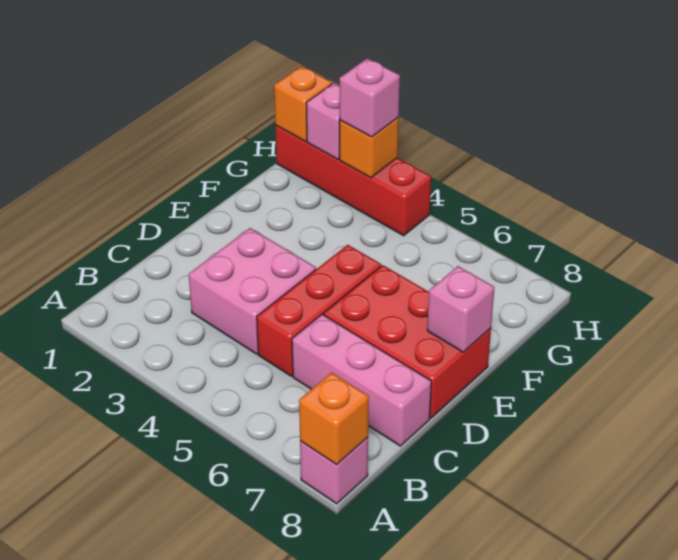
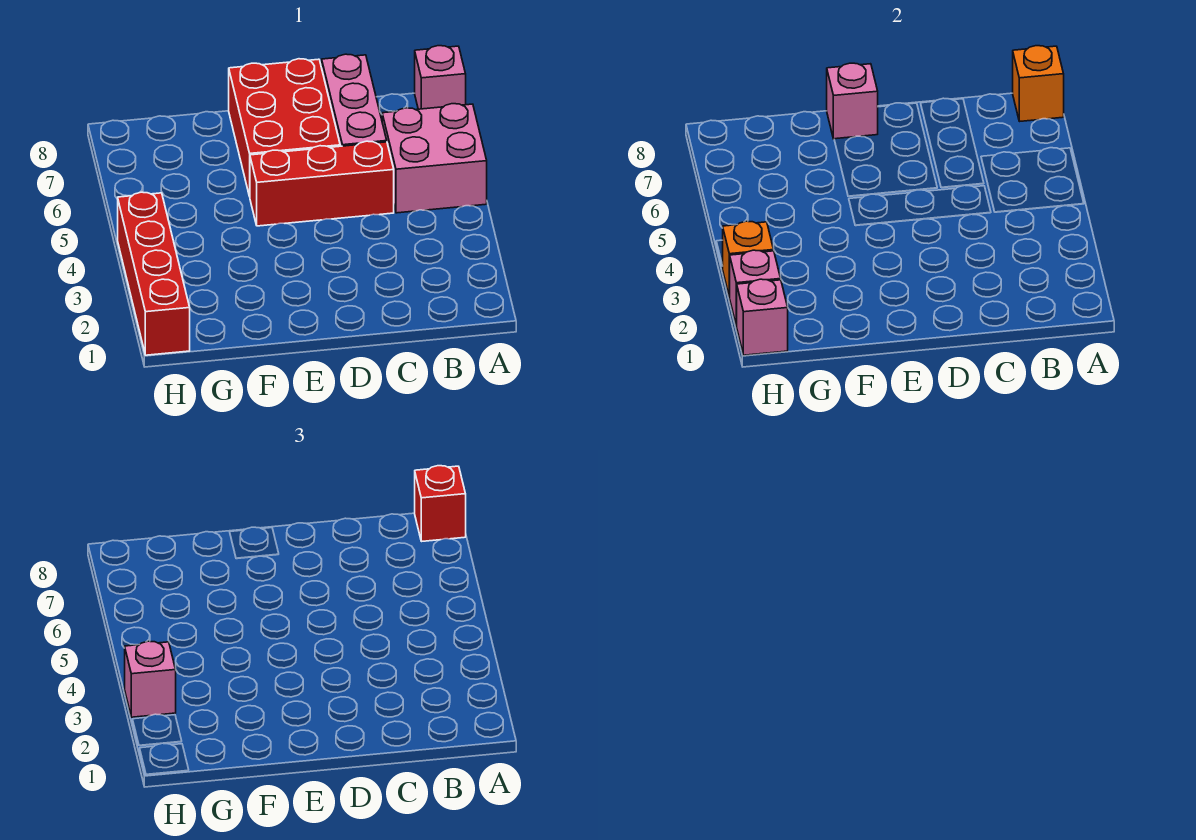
none -> red brick A8 level 3
pink brick C3:D4 level 1 -> pink brick A5:B6 level 1
orange brick H1 level 2 -> pink brick H1 level 2

